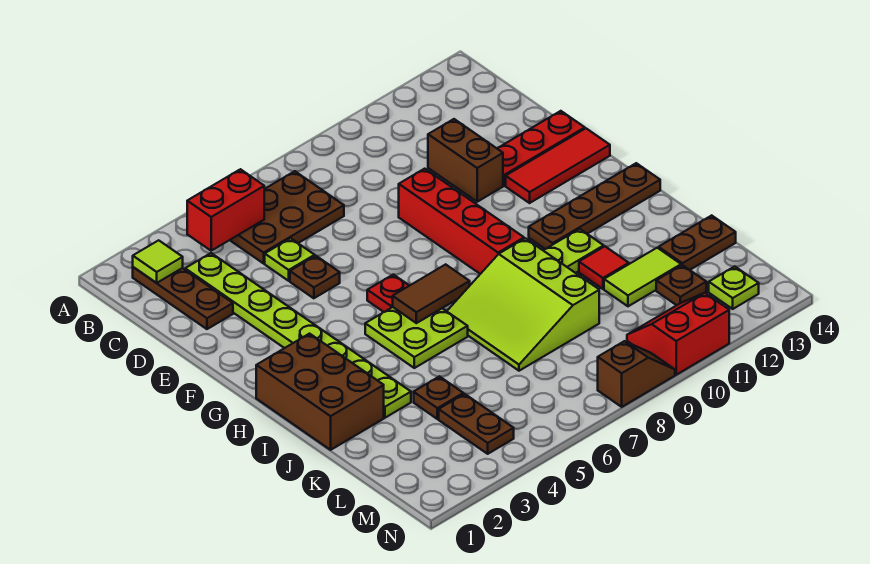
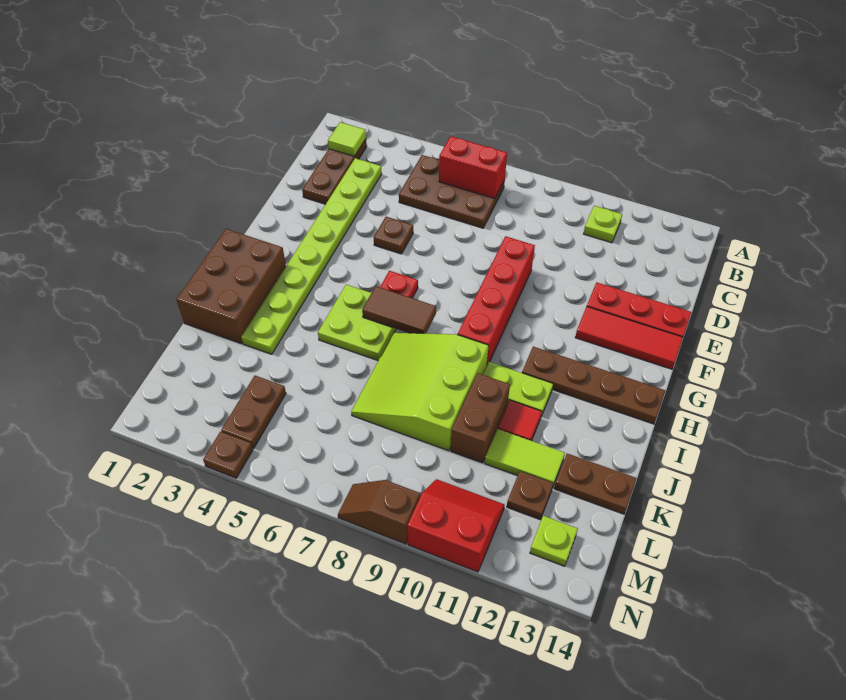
red brick B4:B5 level 2 -> red brick B6:B7 level 2
lime plate D5 level 1 -> lime plate B11 level 1
brown brick D11:E11 level 1 -> brown brick J10:K10 level 1
brown plate K4 level 1 -> brown plate N4 level 1
brown slope N8:N9 level 1 top 8 -> brown slope N8:N9 level 1 top 9

